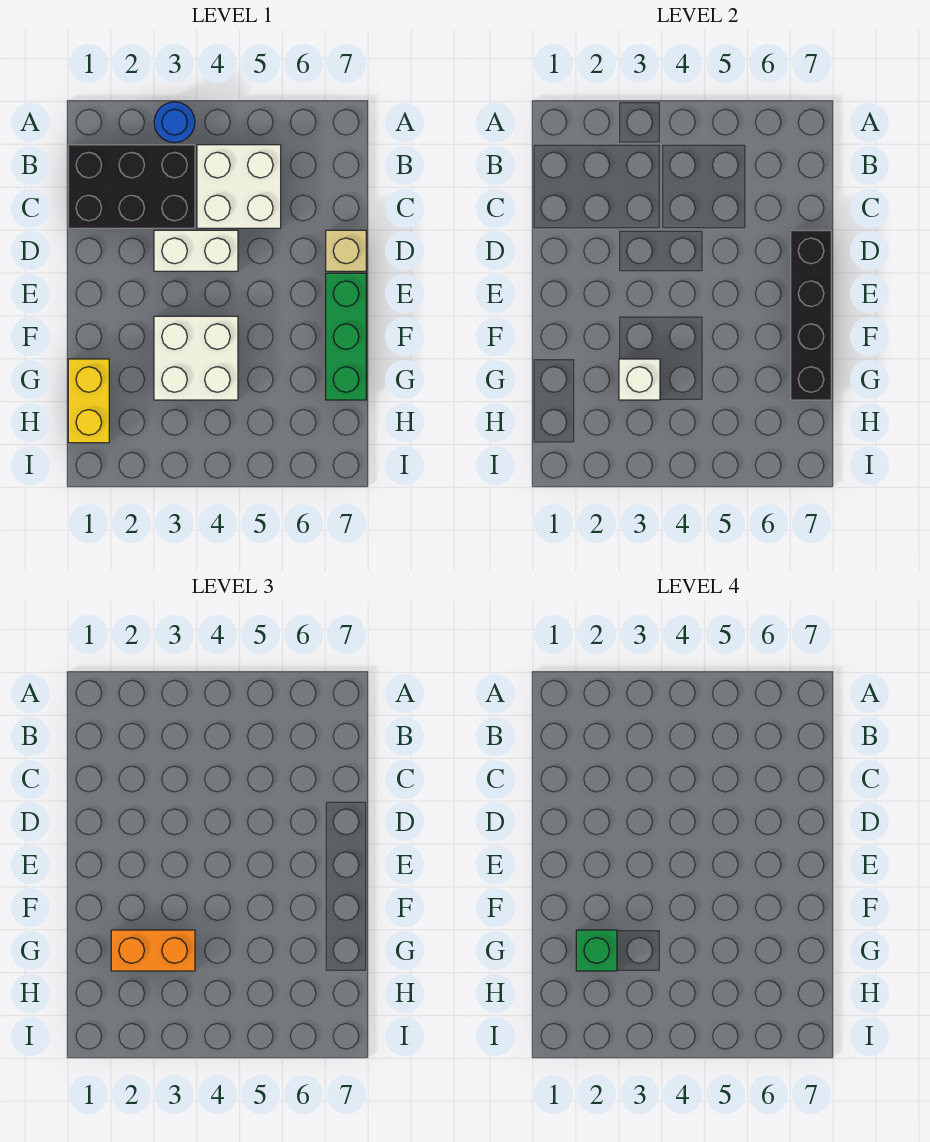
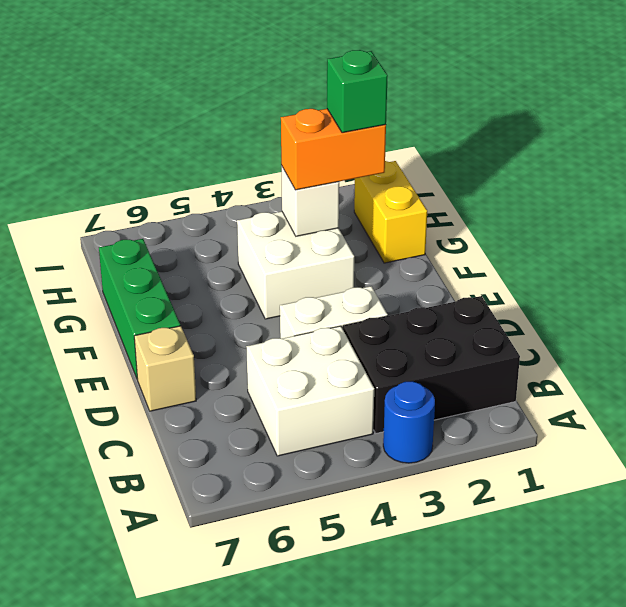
black brick D7:G7 level 2 -> none

